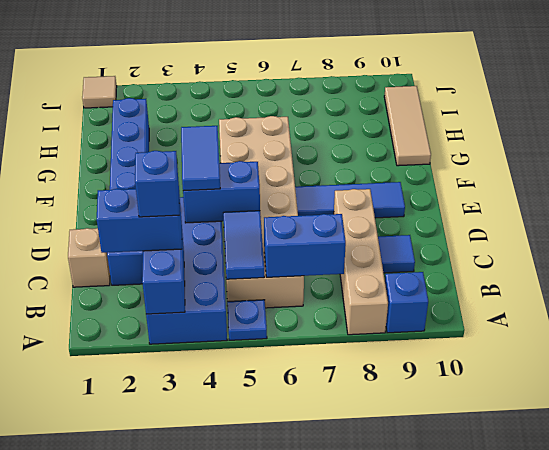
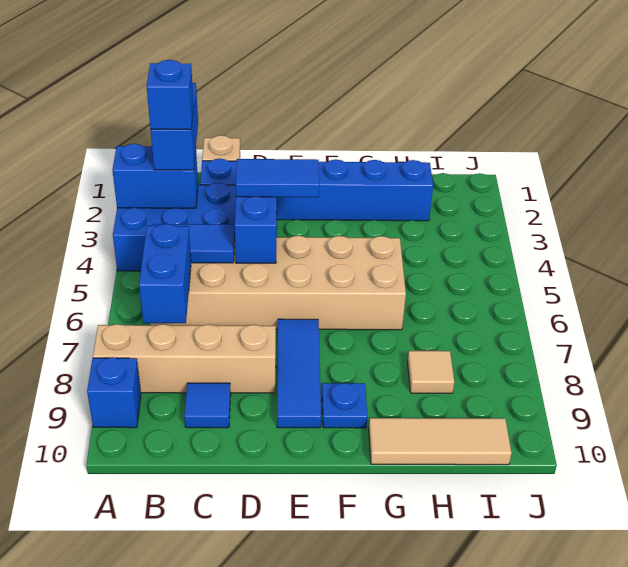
blue plate A5 level 1 -> blue plate F9 level 1
tan tile J1 level 1 -> tan tile H8 level 1

